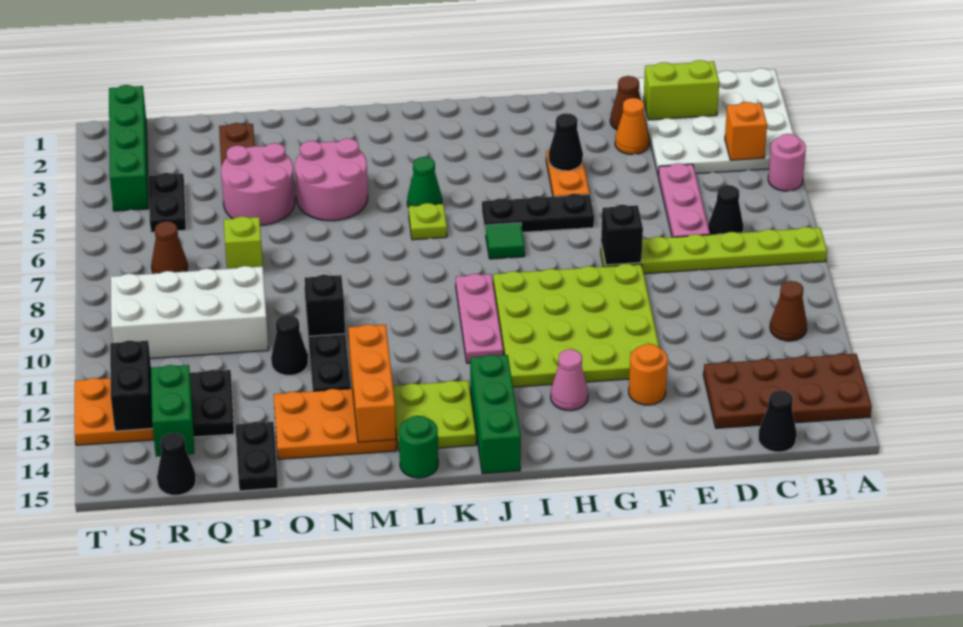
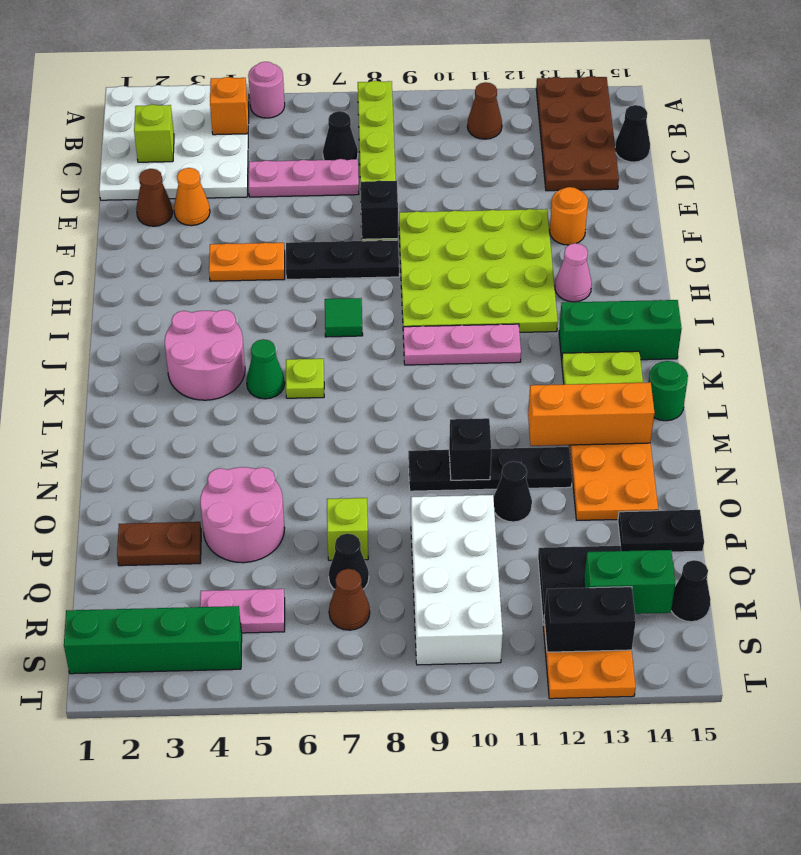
lime brick C2:D2 level 2 -> lime brick C2 level 2
black cone G4 level 2 -> black cone Q7 level 1
black plate G6:I6 level 1 -> black plate G6:G8 level 1
pink round brick M4:N5 level 1 -> pink round brick J3:K4 level 1
black plate R4:R5 level 1 -> pink plate R4:R5 level 1

